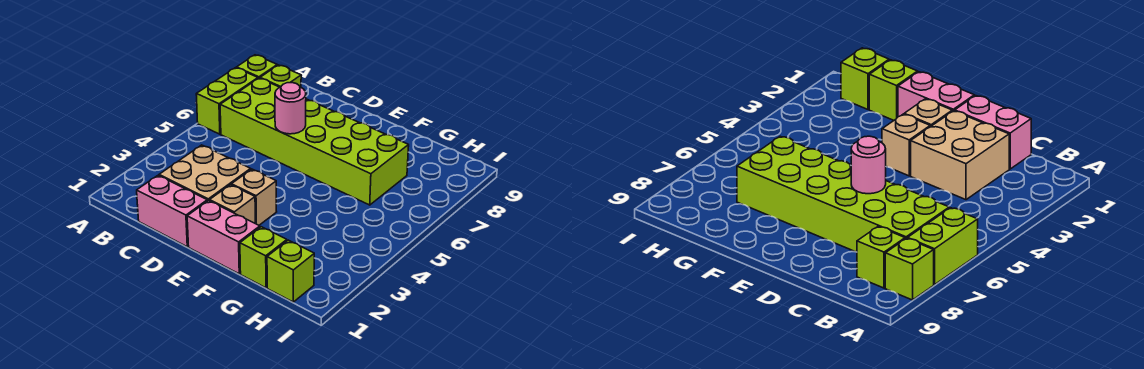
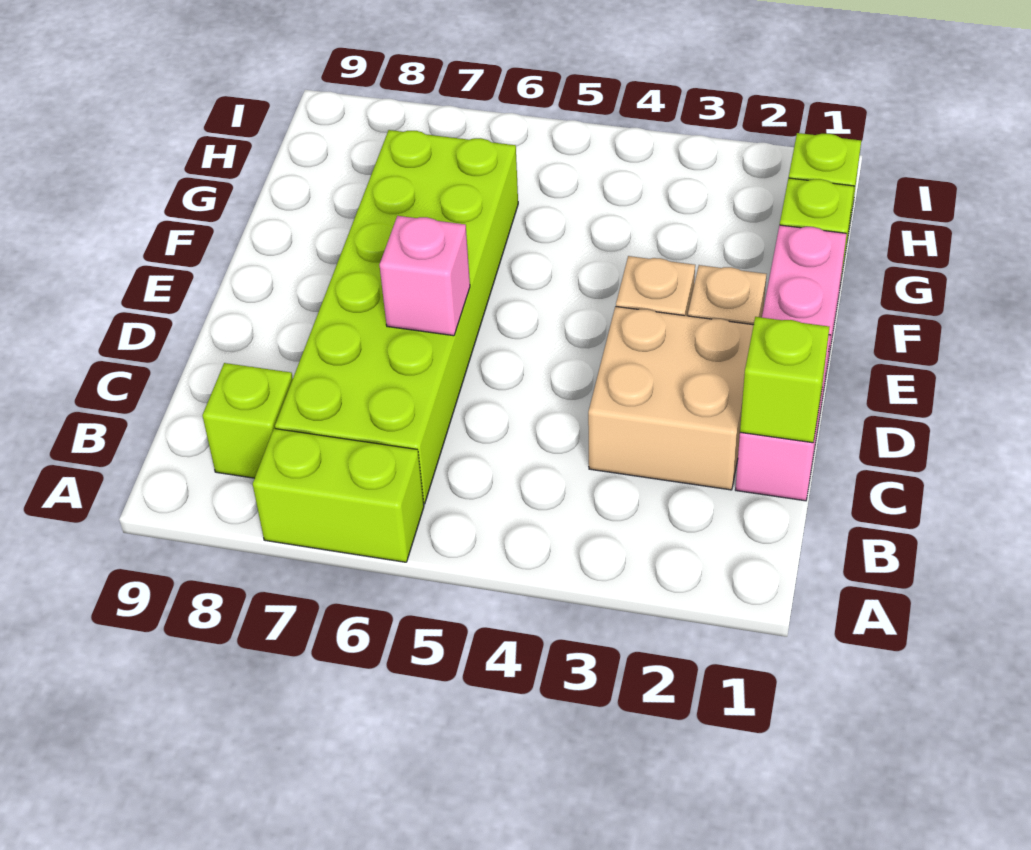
lime brick A8 level 1 -> lime brick C1 level 2
pink round brick D6 level 2 -> pink brick D6 level 2

